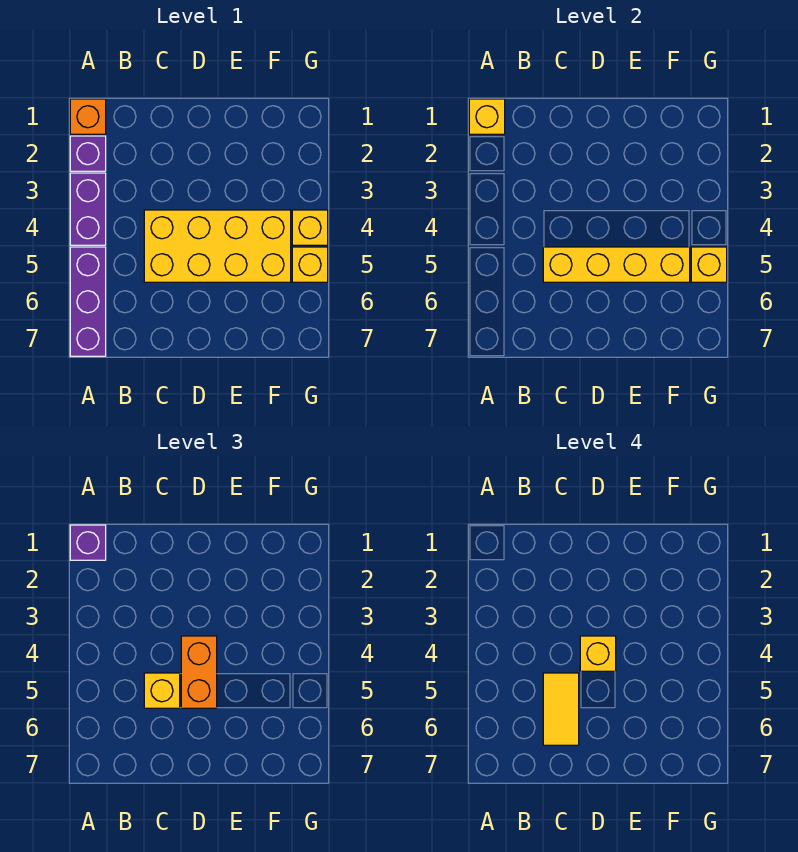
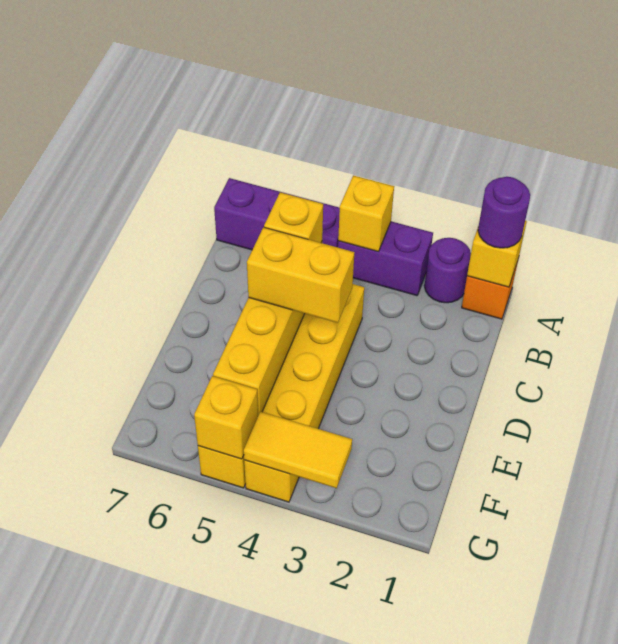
purple brick A1 level 3 -> purple round brick A1 level 3
purple brick A2 level 1 -> purple round brick A2 level 1
yellow tile C5:C6 level 4 -> yellow tile G3:G4 level 2
orange brick D4:D5 level 3 -> yellow brick D4:D5 level 3
yellow brick D4 level 4 -> yellow brick A4 level 2

